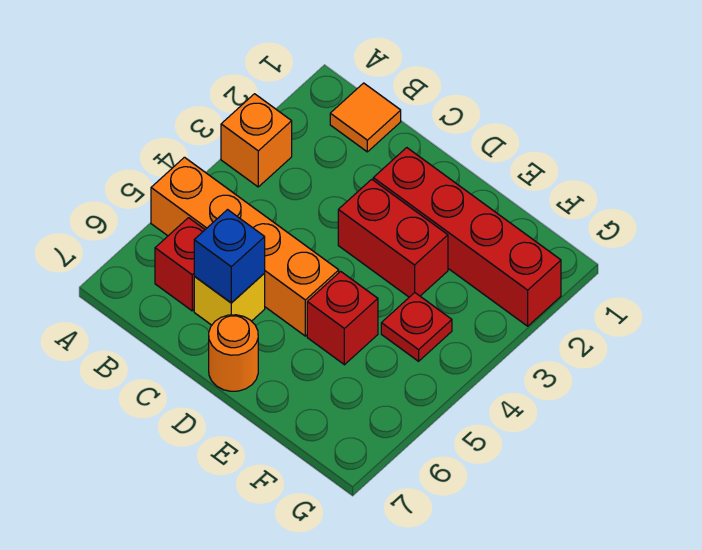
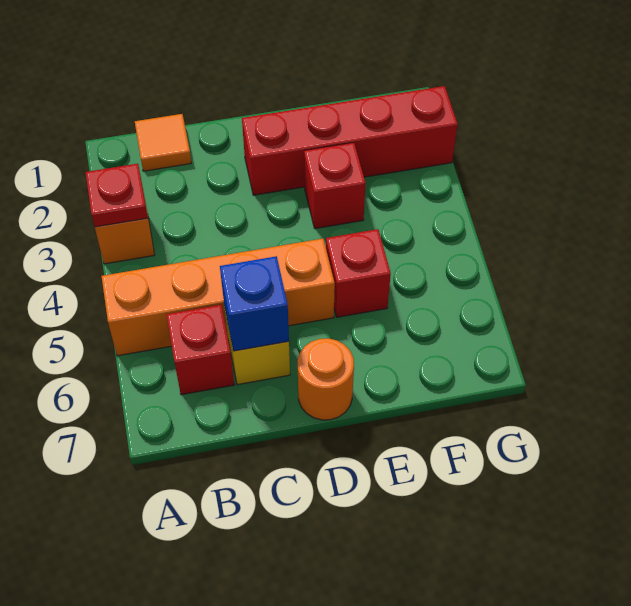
red brick D3:E3 level 1 -> red brick E3 level 1
red plate F4 level 1 -> red plate A3 level 2

